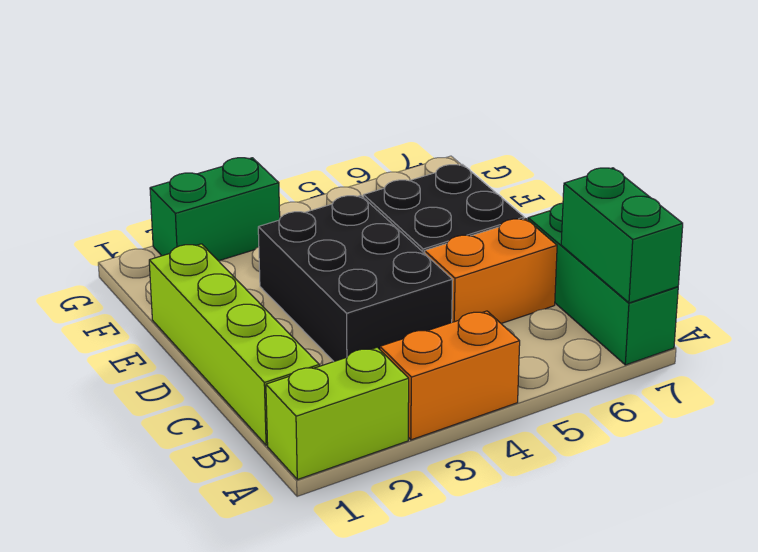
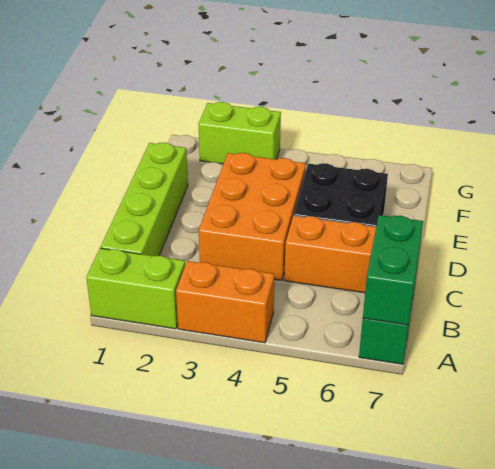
black brick C3:E4 level 1 -> orange brick C3:E4 level 1
green brick G2:G3 level 1 -> lime brick G2:G3 level 1

